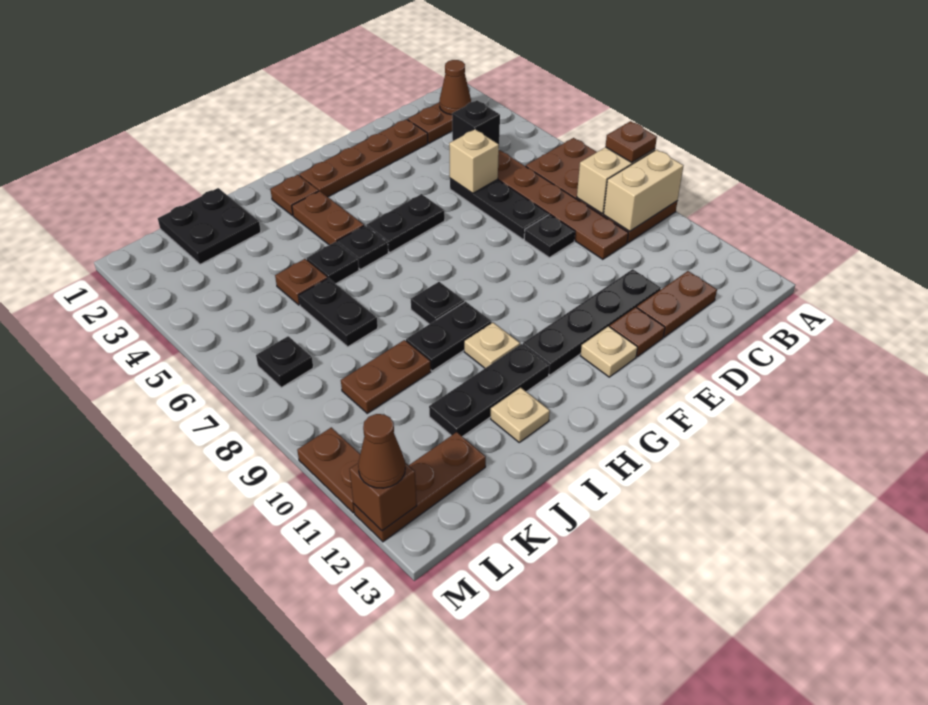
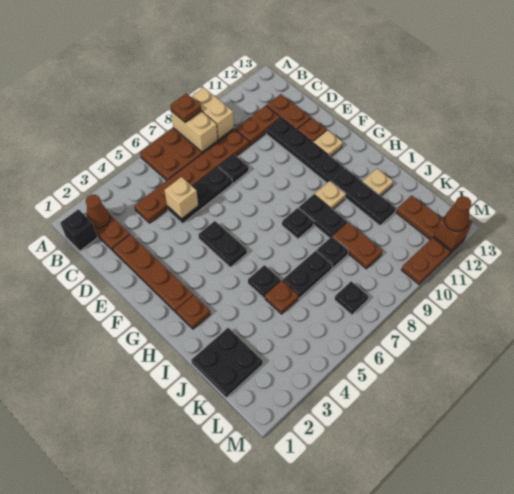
black brick C4 level 2 -> black brick B1 level 1
brown plate H3:H4 level 1 -> brown plate C10:C11 level 1
black plate H5 level 1 -> black plate J8 level 1

